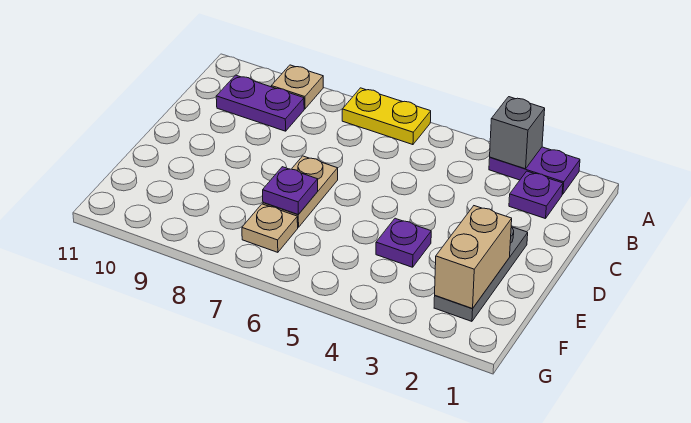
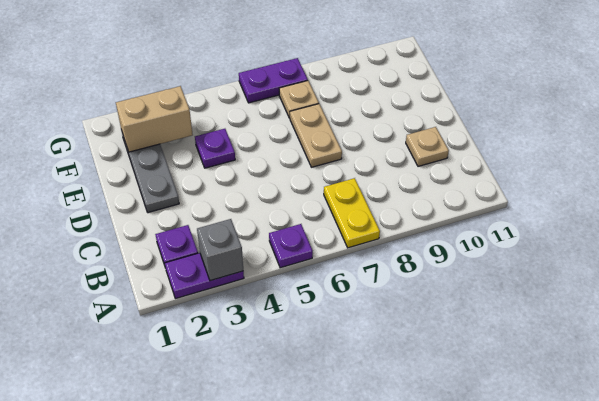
yellow plate A6:A7 level 1 -> yellow plate A7:B7 level 1
tan plate A9 level 1 -> tan plate C10 level 1
purple plate B9:B10 level 1 -> purple plate G6:G7 level 1
tan brick E2:F2 level 2 -> tan brick F2:F3 level 2
purple plate E7 level 2 -> purple plate A5 level 1

